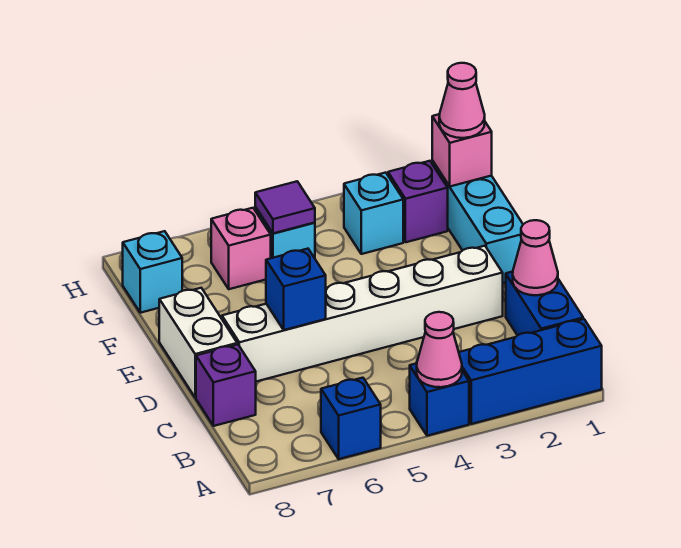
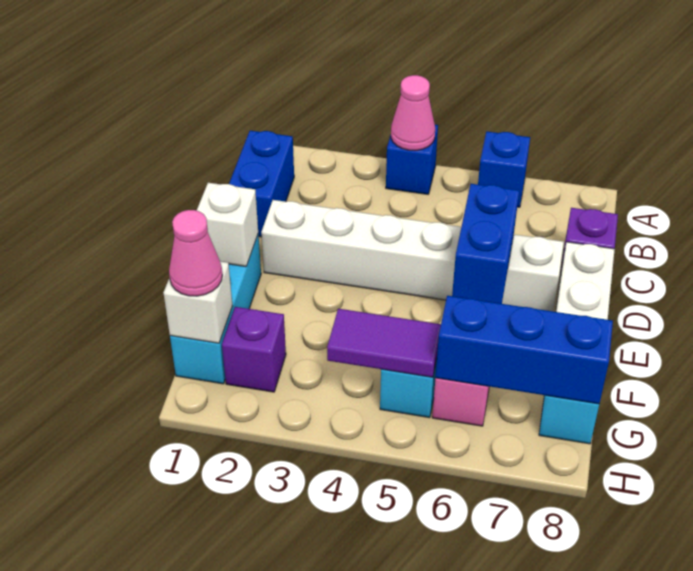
blue brick A1:A3 level 1 -> blue brick G6:G8 level 2
pink cone C1 level 2 -> none
blue brick D6 level 2 -> blue brick D6:E6 level 2
none -> white brick E1 level 2
pink brick G1 level 2 -> white brick G1 level 2
cyan brick G3 level 1 -> none
purple tile G5 level 2 -> purple tile G4:G5 level 2

